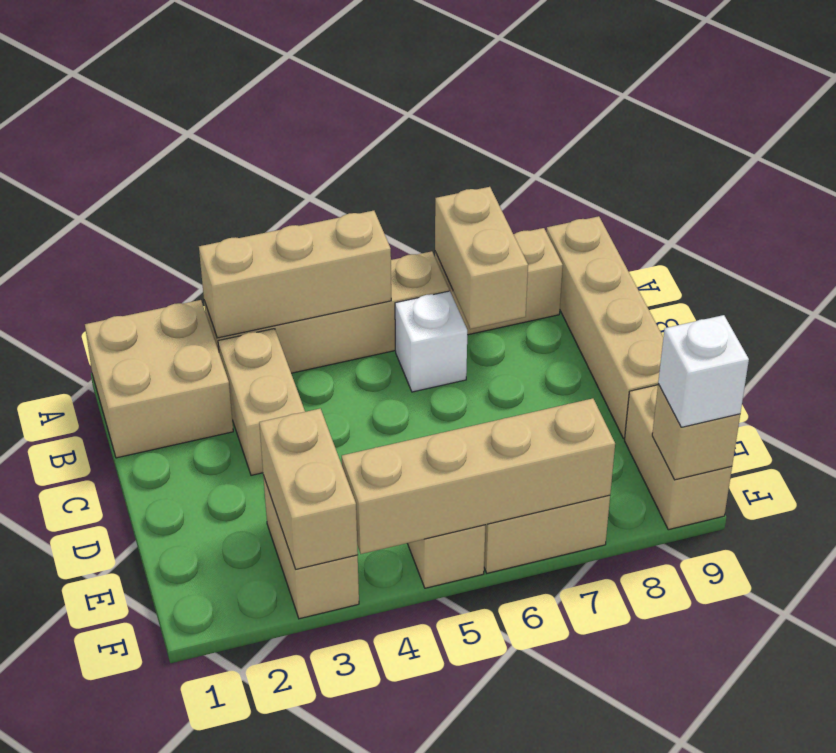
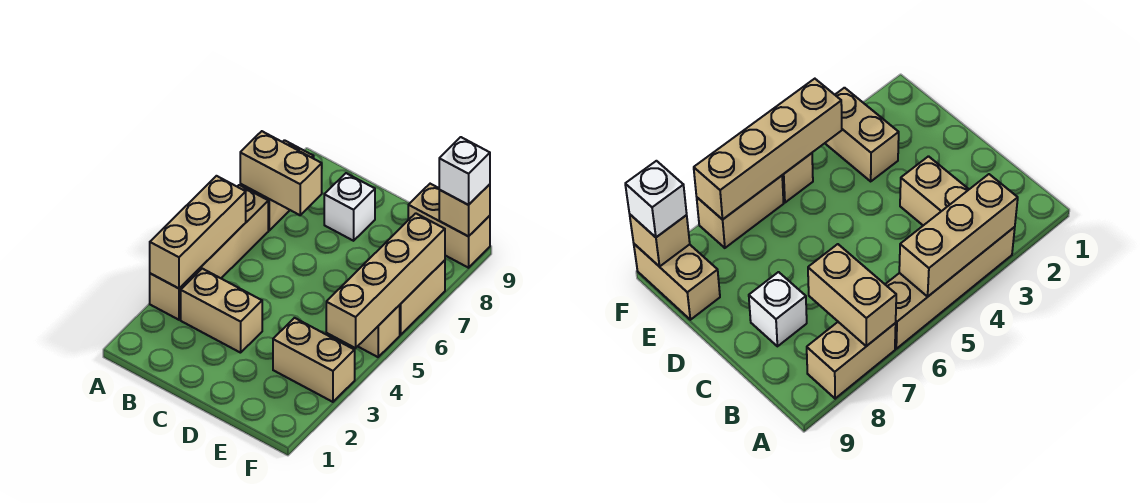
tan brick A1:B2 level 1 -> none
tan brick A9:D9 level 1 -> none
white brick B6 level 1 -> white brick C8 level 1
tan brick E3:F3 level 2 -> none

